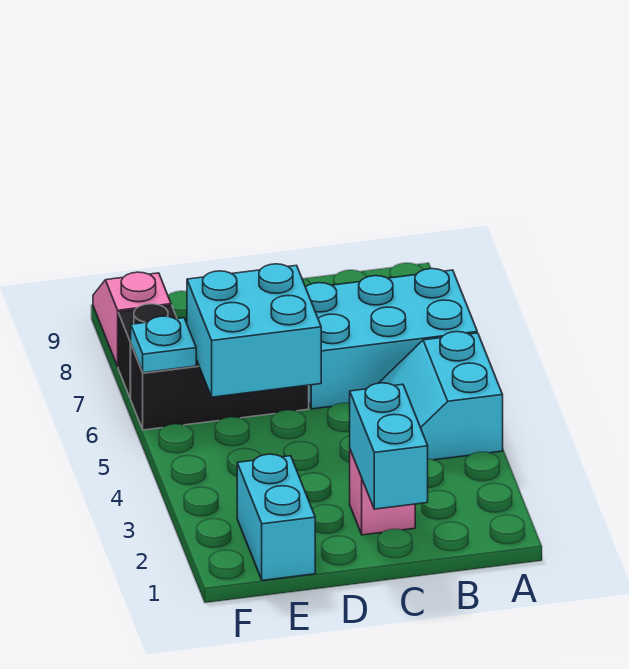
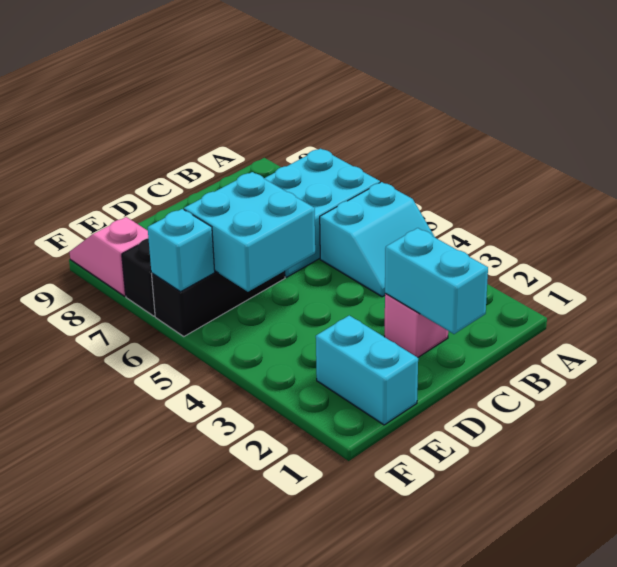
cyan slope A4:B5 level 1 top A -> cyan slope A4:B5 level 1 top 5
cyan plate F6 level 2 -> cyan brick F6 level 2

